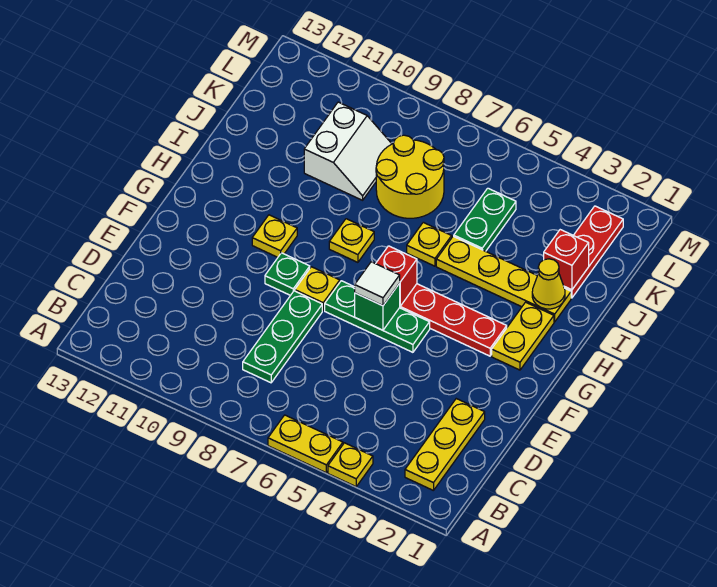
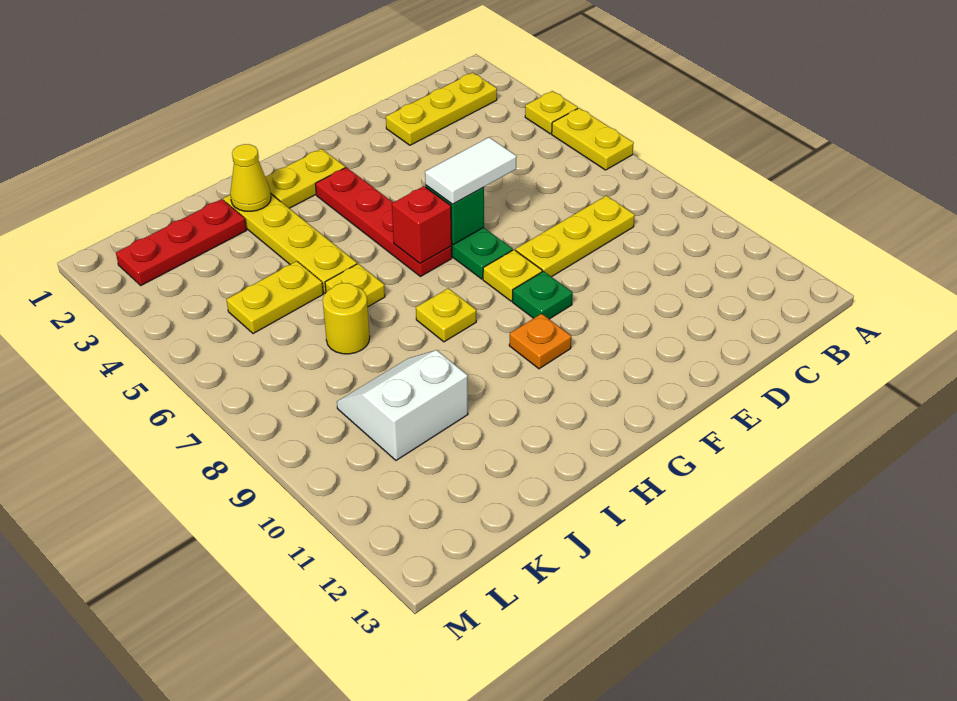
green plate C8:E8 level 1 -> yellow plate C8:E8 level 1
white tile F6 level 3 -> white tile E6:F6 level 3
yellow plate G10 level 1 -> orange plate G10 level 1
red brick J2 level 2 -> none
green plate J5:K5 level 1 -> yellow plate J5:K5 level 1
yellow round brick J7:K8 level 1 -> yellow round brick J7 level 1

